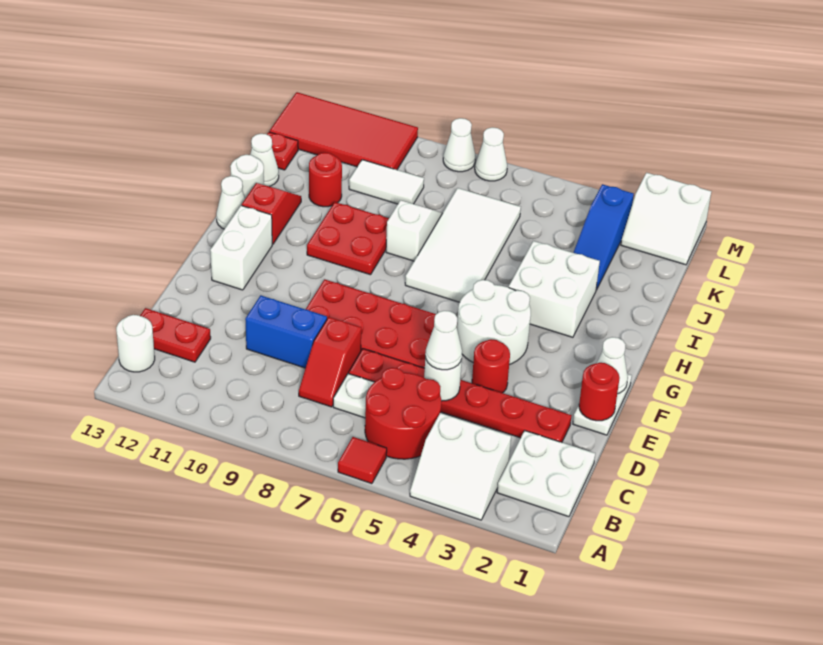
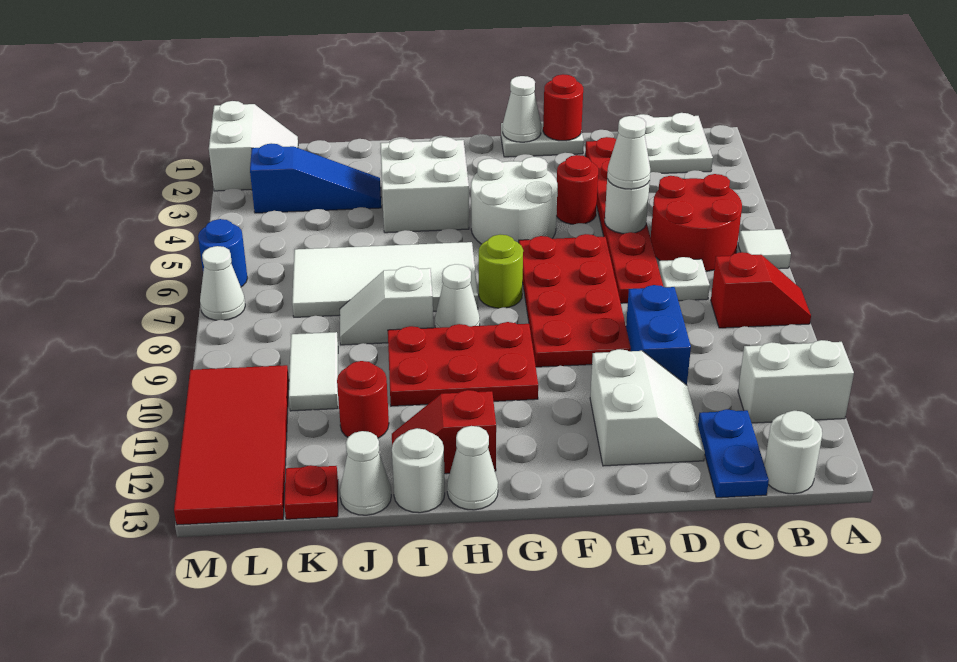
white slope A3:B4 level 1 top B -> white slope D11:E12 level 1 top E
red tile A6 level 1 -> white tile A6 level 1
red slope C8:D8 level 1 top D -> red slope A8:B8 level 1 top B
red plate C12:C13 level 1 -> blue plate C12:C13 level 1
white brick F12:G12 level 1 -> white brick A11:B11 level 1
none -> lime round brick G7 level 1
red plate H9:I10 level 1 -> red plate G9:I10 level 1
none -> blue round brick M6 level 1
white cone M8 level 1 -> white cone H8 level 1

